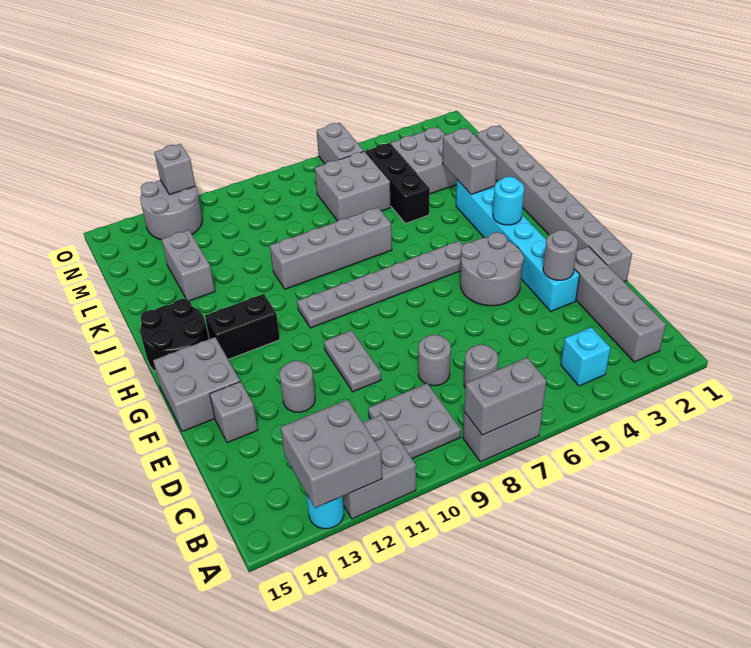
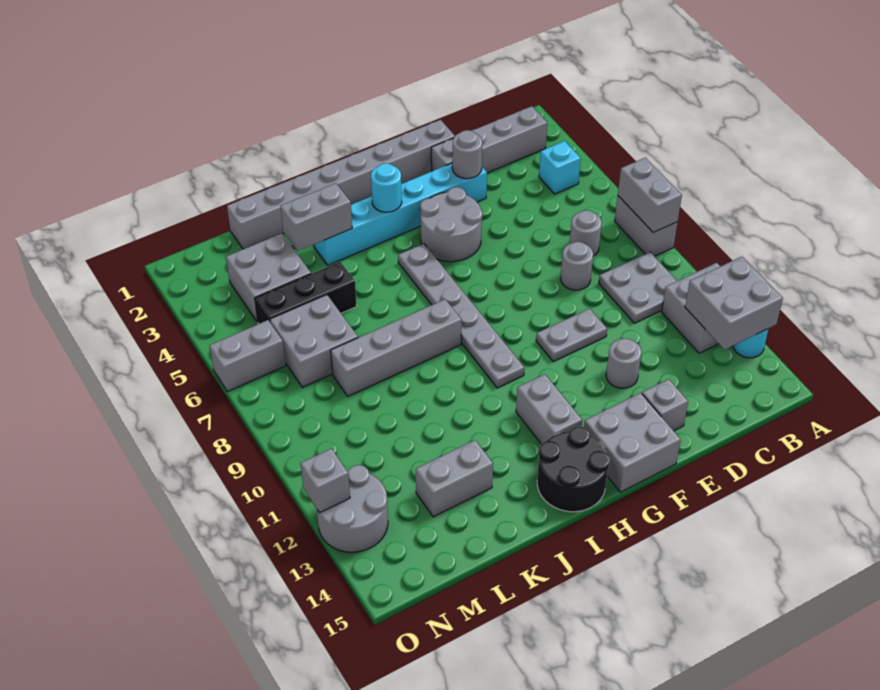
black brick H12:H13 level 1 -> grey brick H12:H13 level 1
grey brick J7:J10 level 1 -> grey brick I8:L8 level 1

